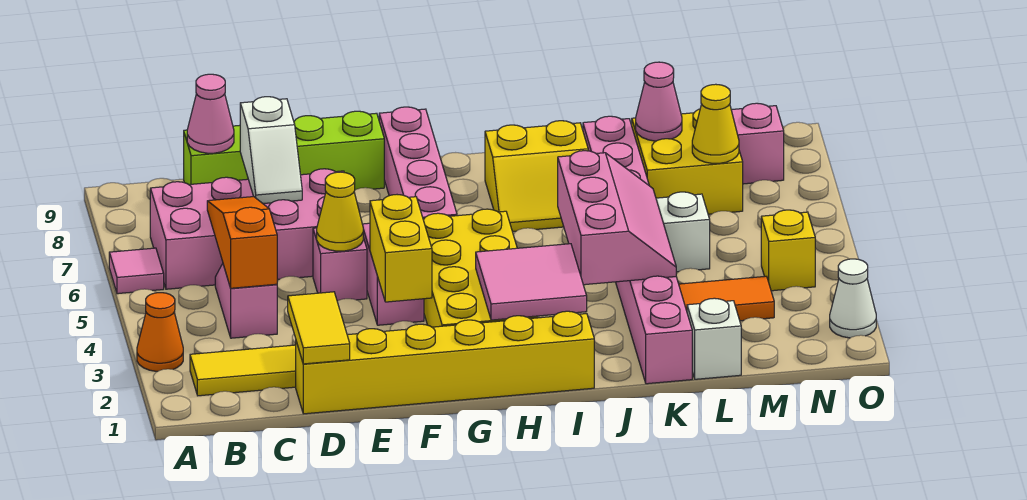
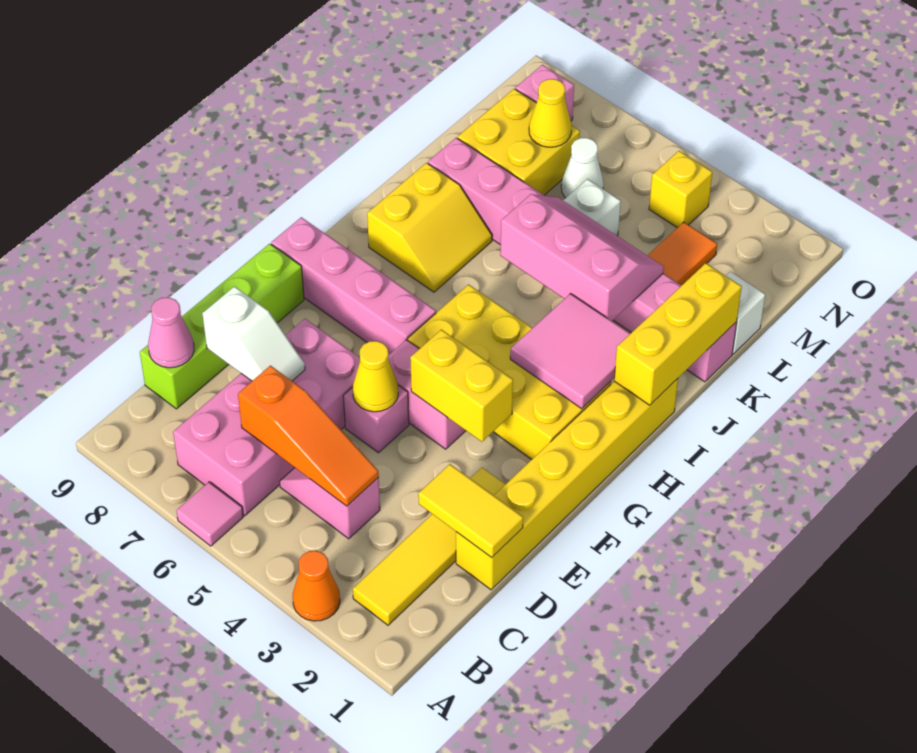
orange slope C4:C6 level 2 top 4 -> orange slope C4:C6 level 2 top 6
none -> yellow brick I1:K1 level 2
pink cone L8 level 2 -> none
white cone O2 level 1 -> white cone M6 level 1

